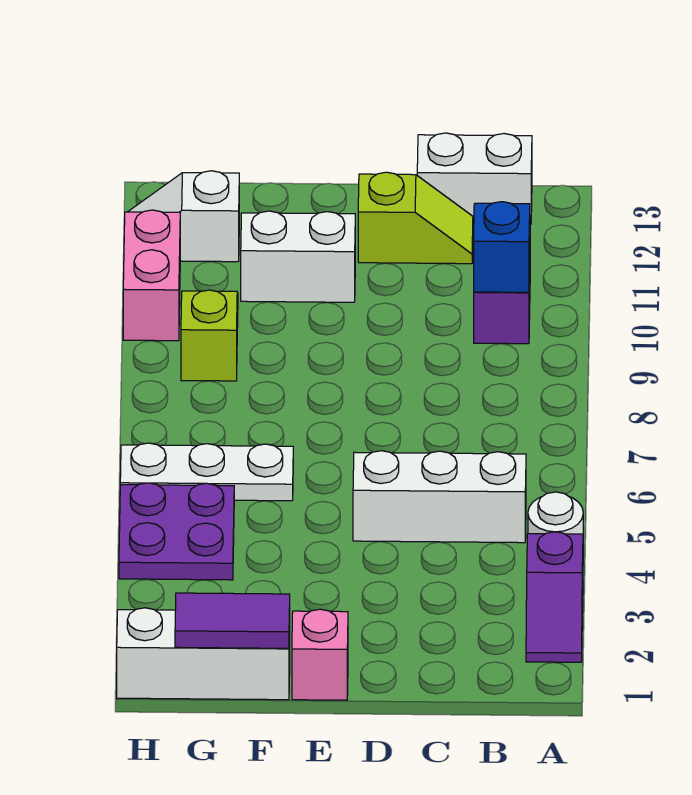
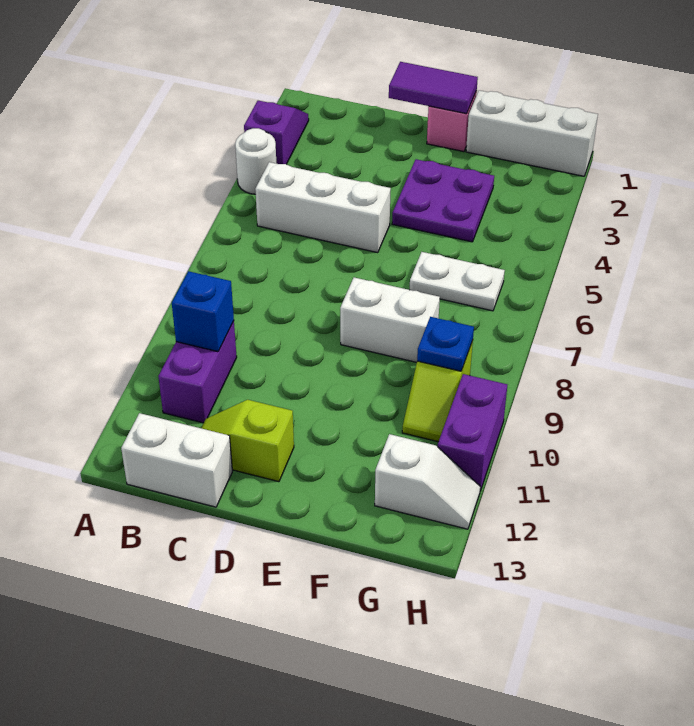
white brick E11:F11 level 1 -> white brick E8:F8 level 1
purple tile F1:G1 level 2 -> purple tile D1:E1 level 2
white plate F6:H6 level 1 -> white plate F6:G6 level 1
purple plate G4:H5 level 1 -> purple plate E3:F4 level 1
none -> blue plate G9 level 2
pink brick H10:H11 level 1 -> purple brick H10:H11 level 1

